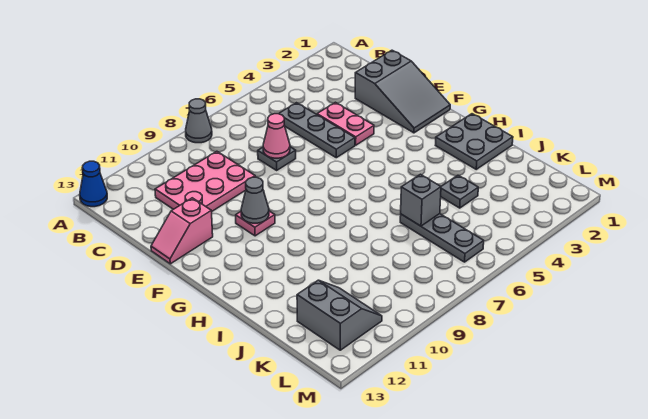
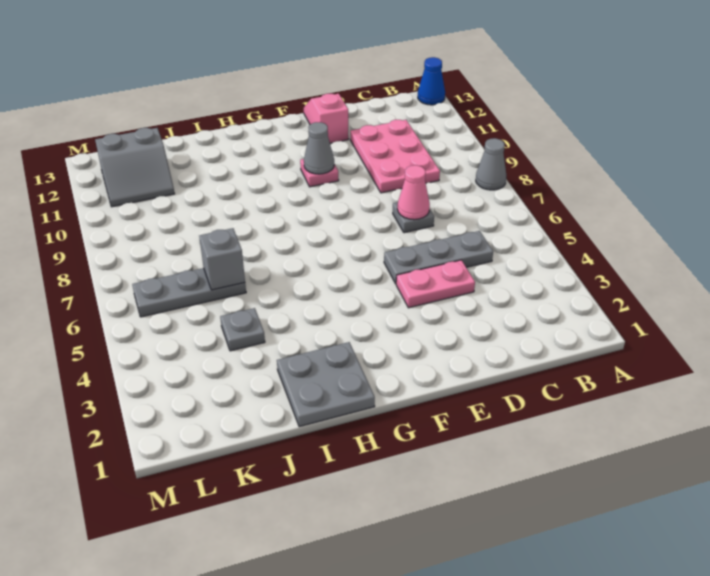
grey slope D1:F2 level 1 top D -> none

